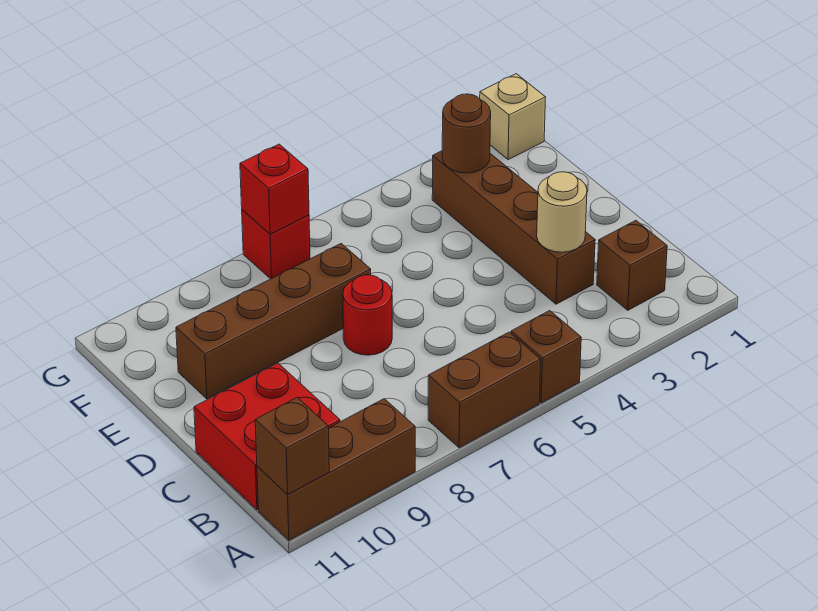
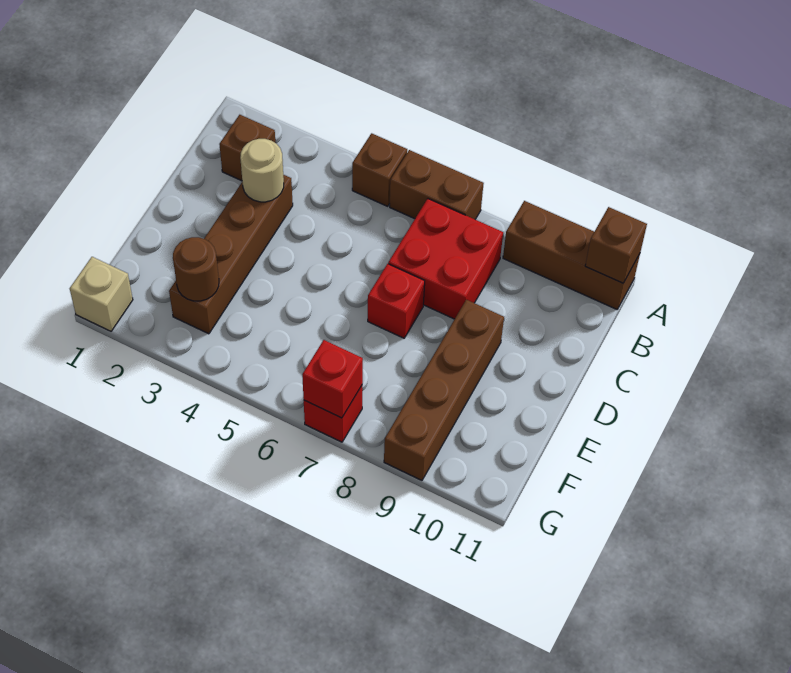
red brick B10:C11 level 1 -> red brick B7:C8 level 1
red round brick D7 level 1 -> red brick D7 level 1
brown brick E7:E10 level 1 -> brown brick D9:G9 level 1

